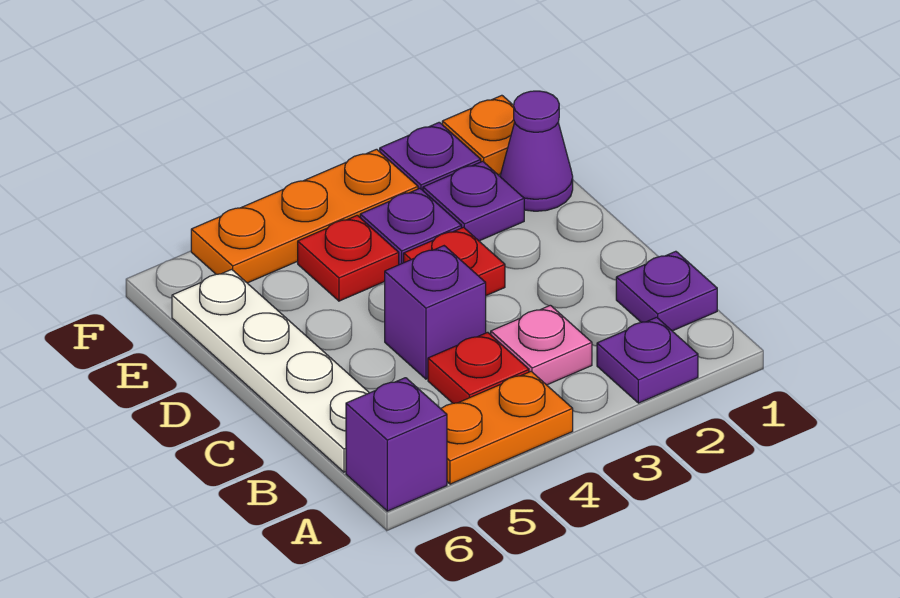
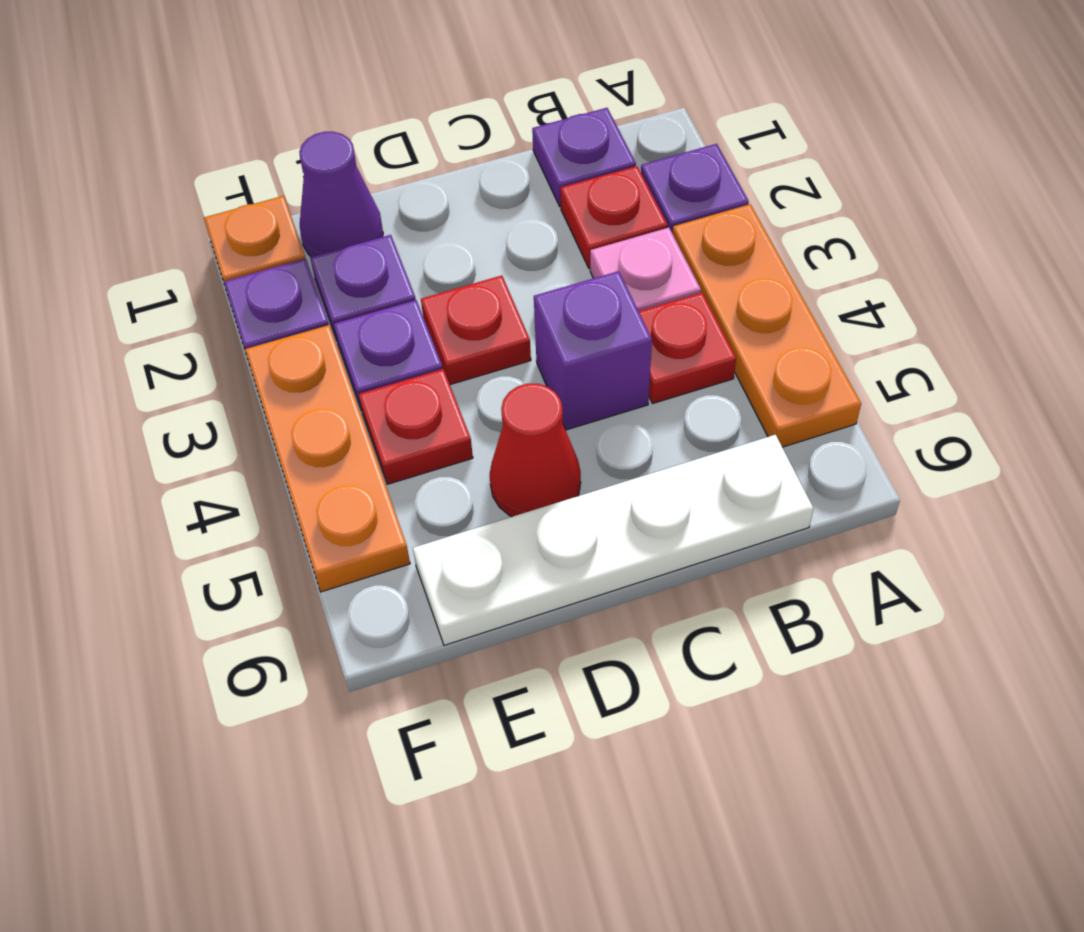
orange plate A4:A5 level 1 -> orange plate A3:A5 level 1
purple brick A6 level 1 -> none
none -> red plate B2 level 1
none -> red cone D5 level 1

